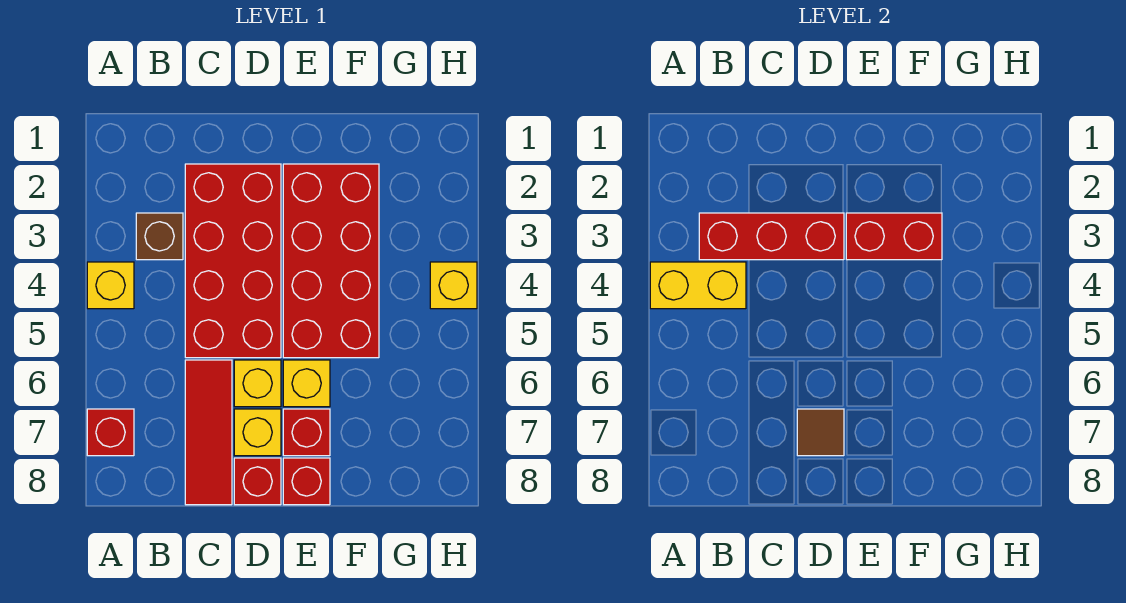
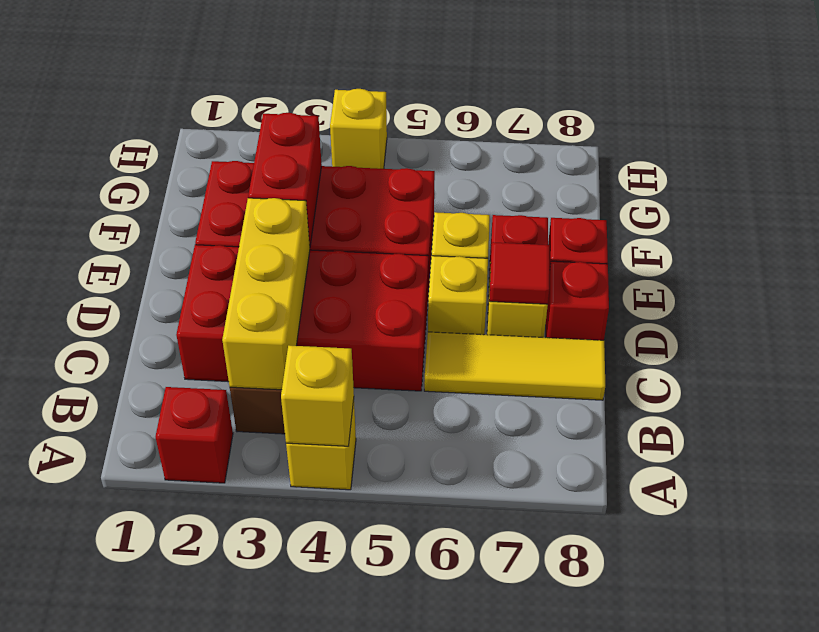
yellow brick A4:B4 level 2 -> yellow brick A4 level 2
red brick A7 level 1 -> red brick A2 level 1
red brick B3:D3 level 2 -> yellow brick B3:D3 level 2
red tile C6:C8 level 1 -> yellow tile C6:C8 level 1
brown tile D7 level 2 -> red tile D7 level 2

